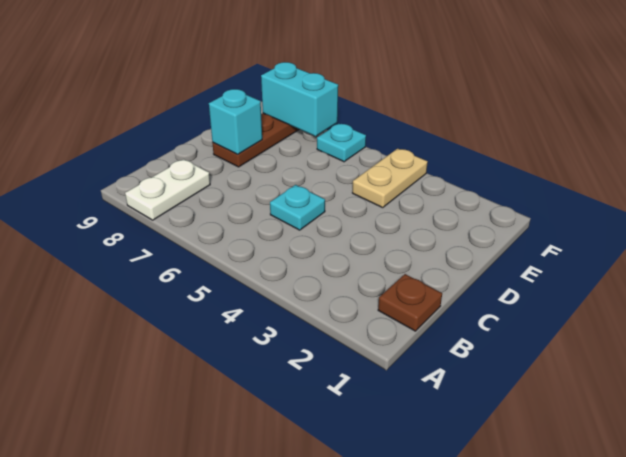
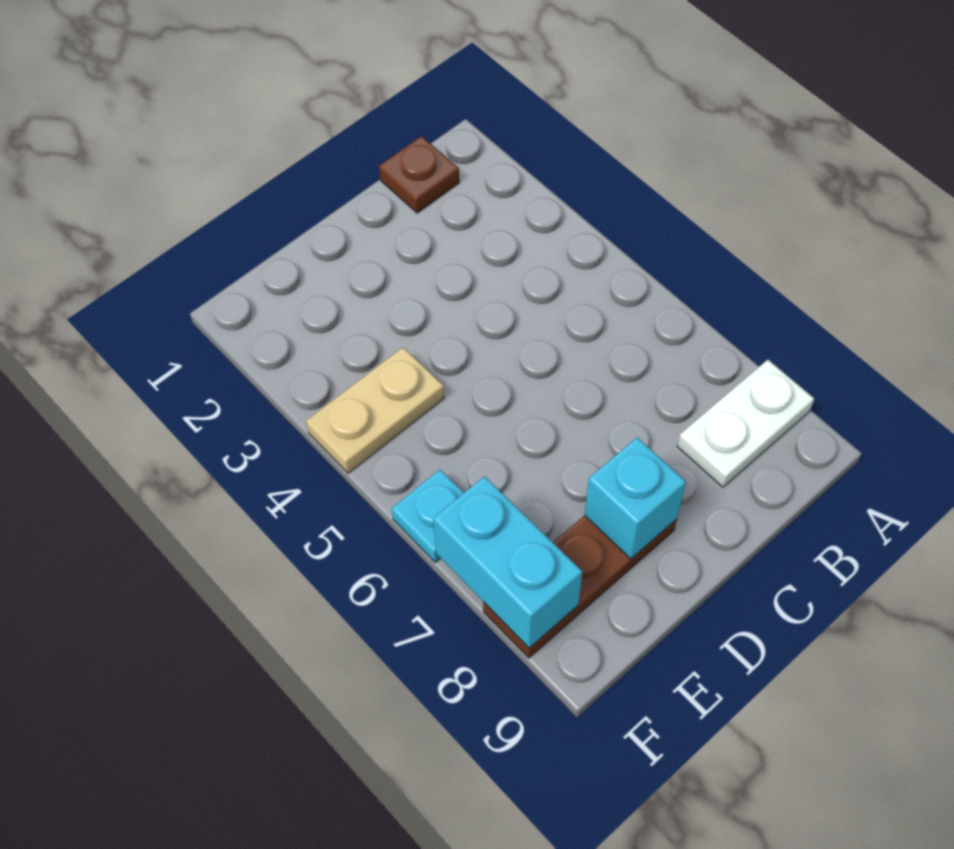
cyan plate C5 level 1 -> none

